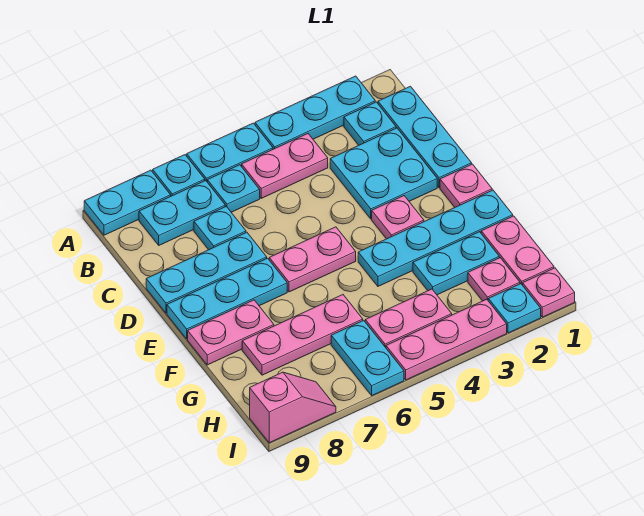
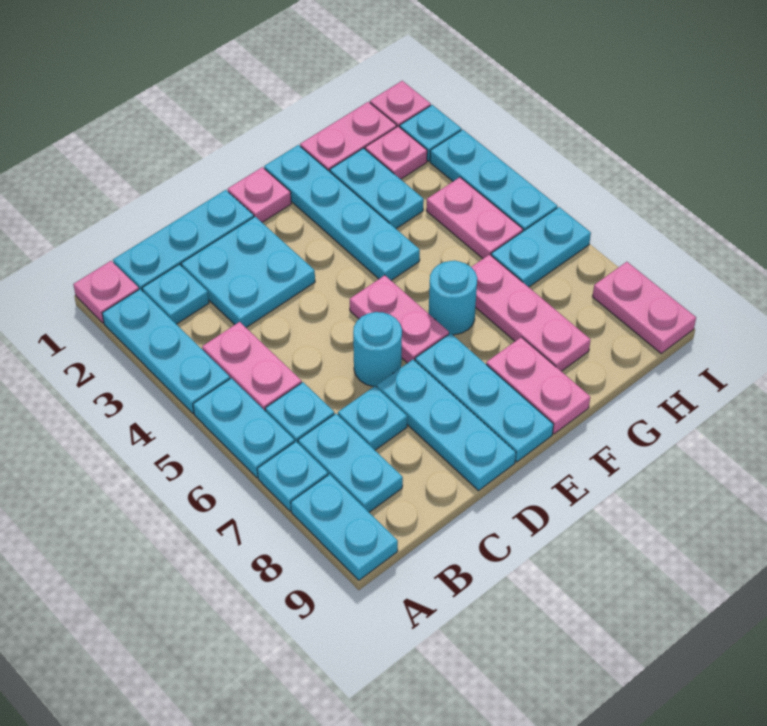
none -> cyan round brick D6 level 1
pink plate E3 level 1 -> pink plate A1 level 1
none -> cyan round brick F6 level 1
pink plate I3:I5 level 1 -> cyan plate I3:I5 level 1
pink slope I8:I9 level 1 top 9 -> pink plate I8:I9 level 1

